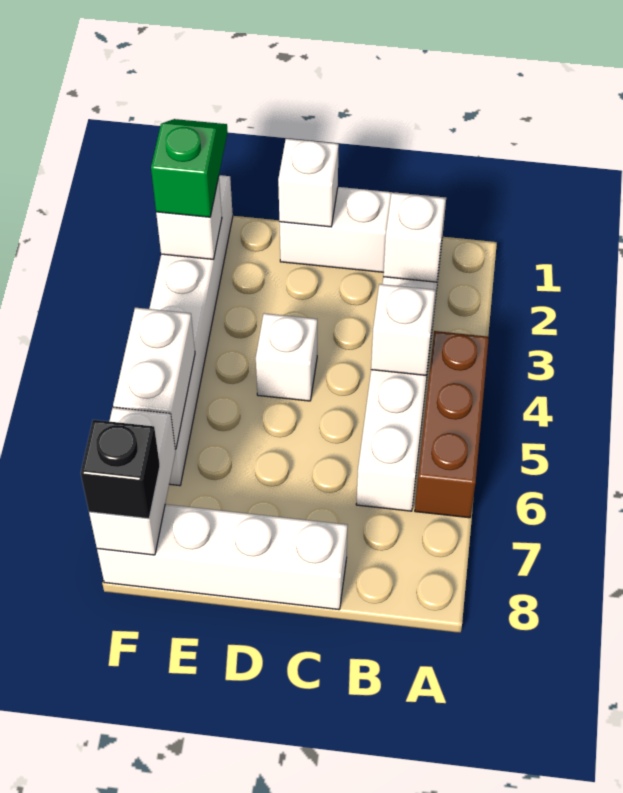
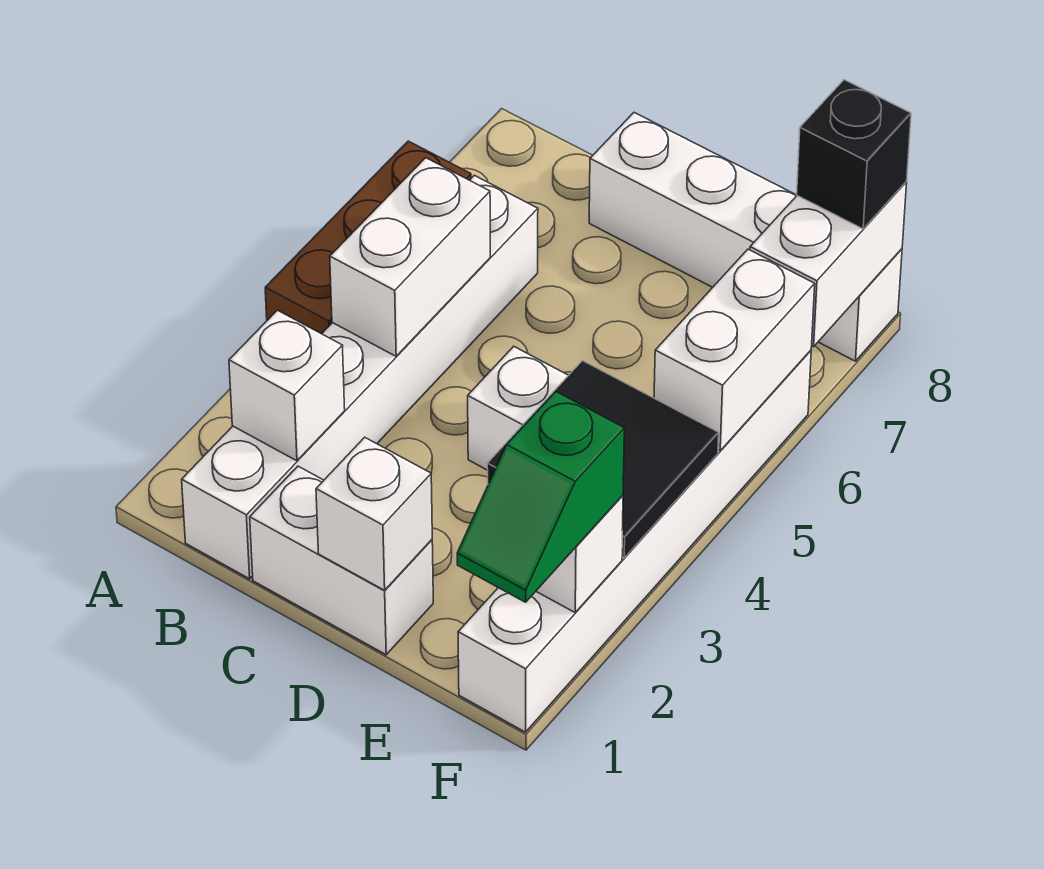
white brick B4 level 2 -> white brick B4:B5 level 2
none -> black tile E3:F4 level 2

